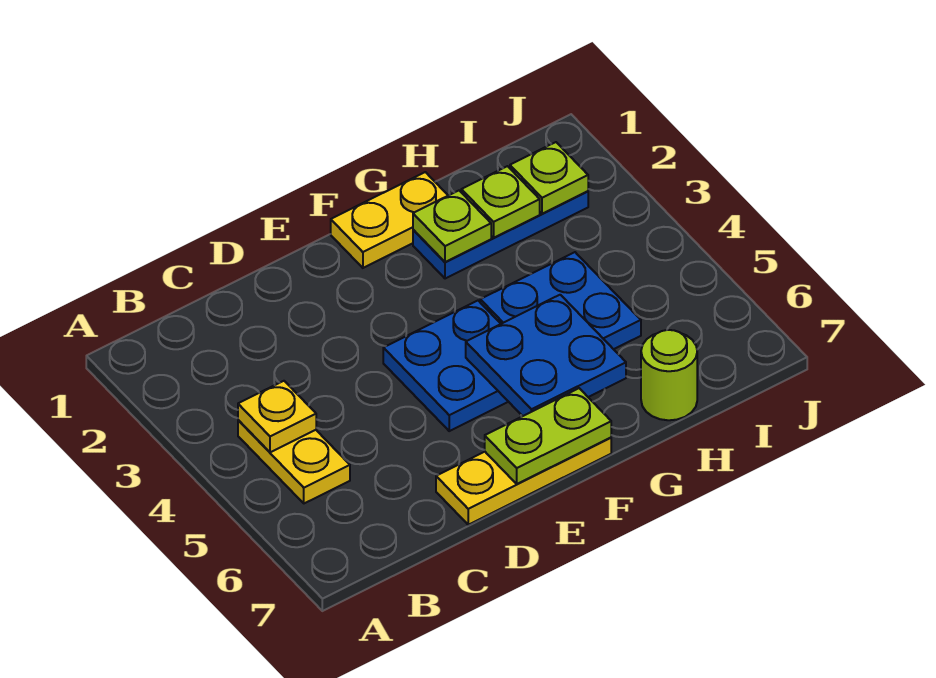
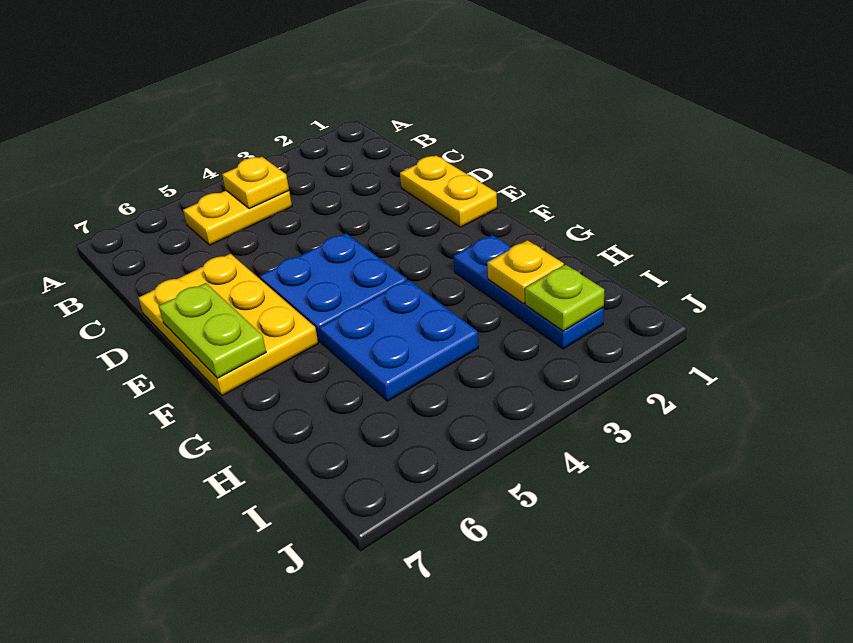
yellow plate D7:F7 level 1 -> yellow plate D6:F7 level 1
yellow plate F1:G1 level 1 -> yellow plate D1:E1 level 1
blue plate F5:G6 level 2 -> none
lime plate G2 level 2 -> none
lime plate H2 level 2 -> yellow plate H2 level 2
lime round brick H7 level 1 -> none

